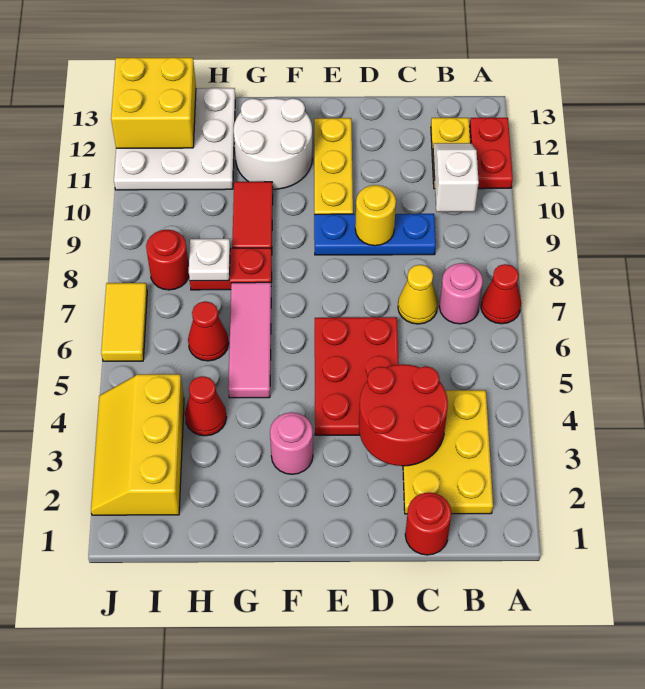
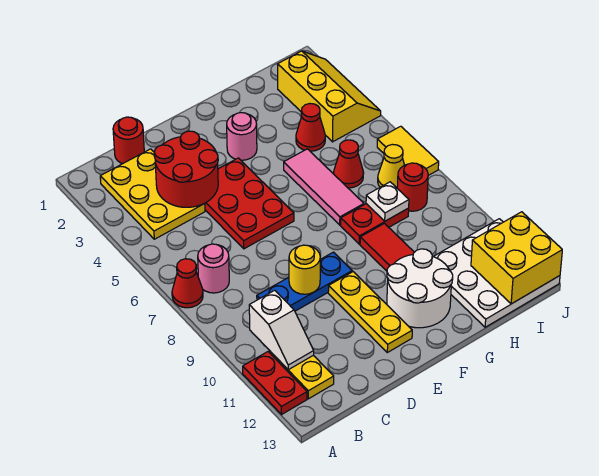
yellow cone C7 level 1 -> yellow cone I7 level 1

